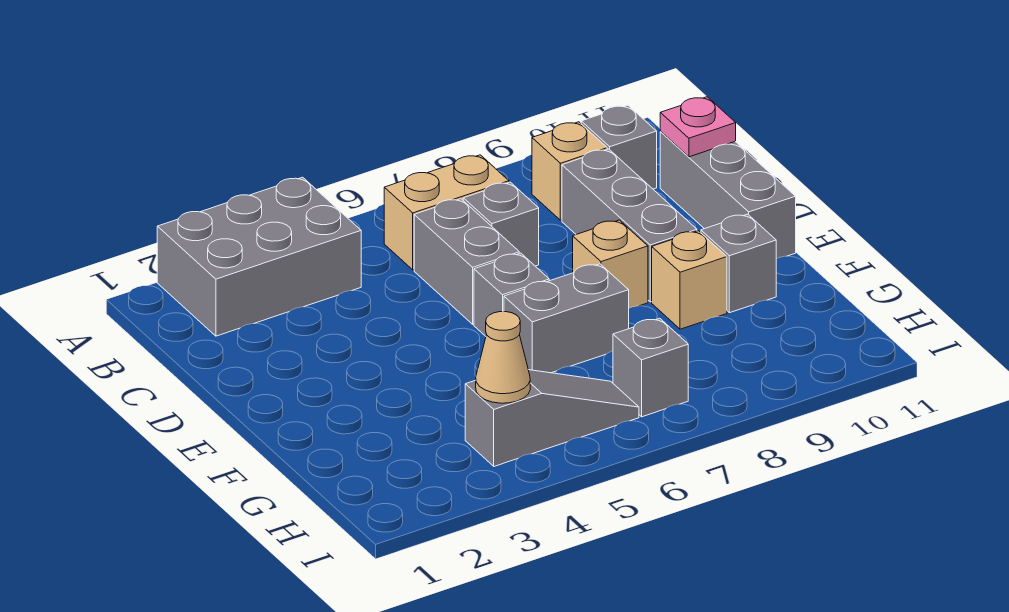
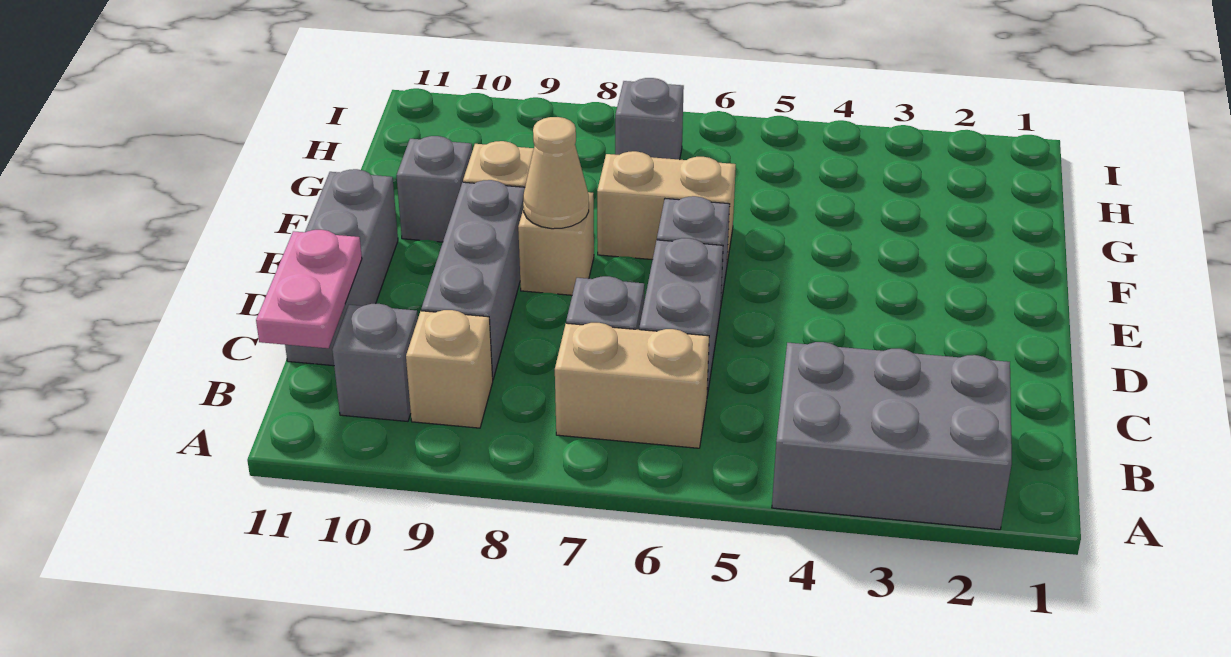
pink plate C11 level 2 -> pink plate B11:C11 level 2
grey brick F6:F7 level 1 -> tan brick F6:F7 level 1
grey slope H4:H6 level 1 top 4 -> none
tan cone H4 level 2 -> tan cone E8 level 2

